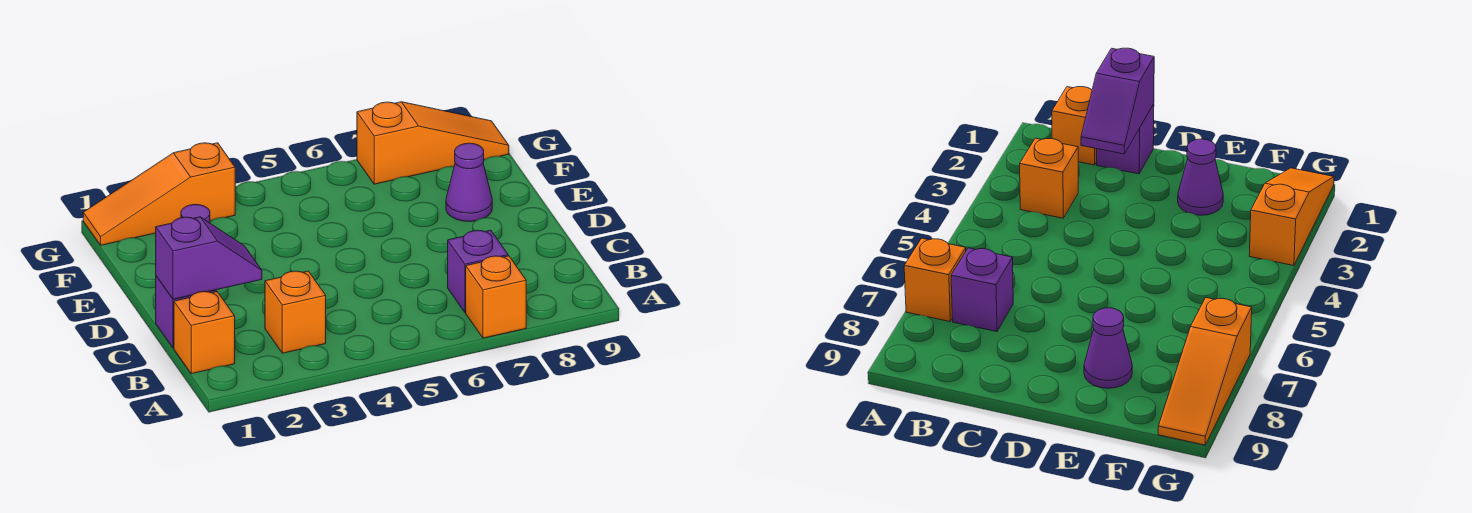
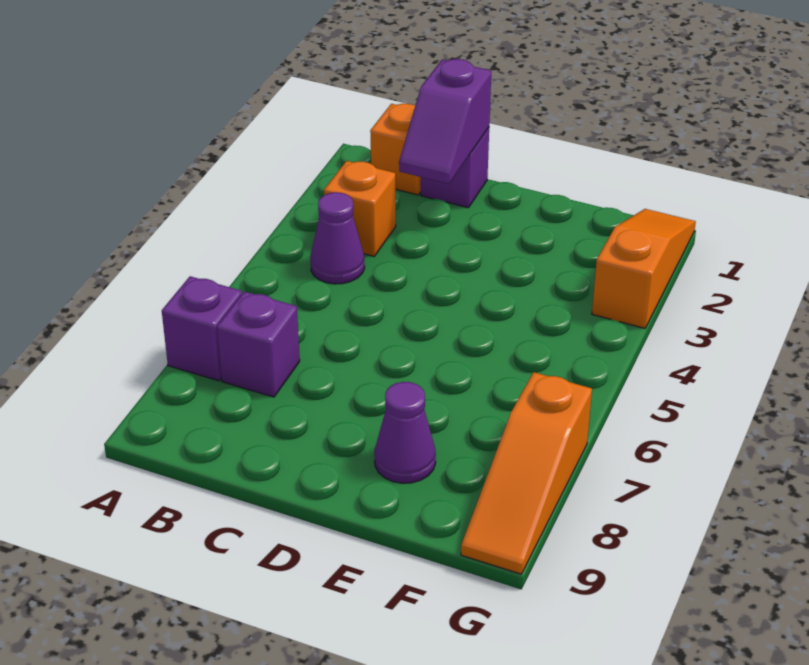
orange brick A7 level 1 -> purple brick A7 level 1
purple cone E2 level 1 -> purple cone B4 level 1

